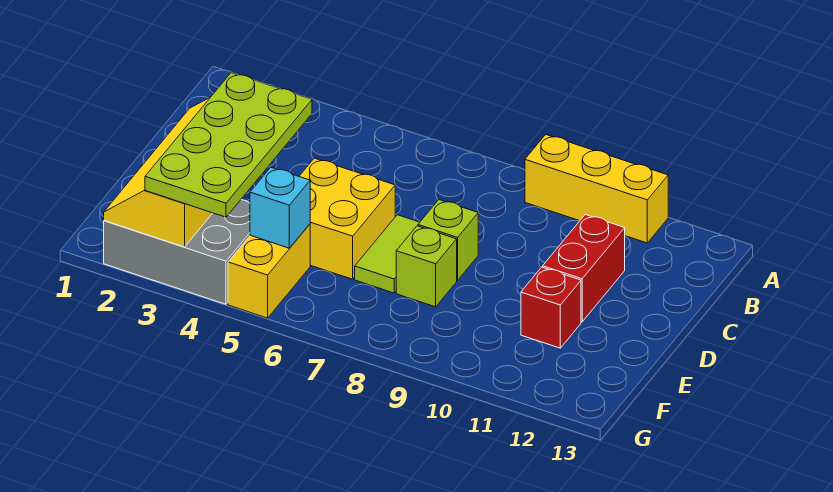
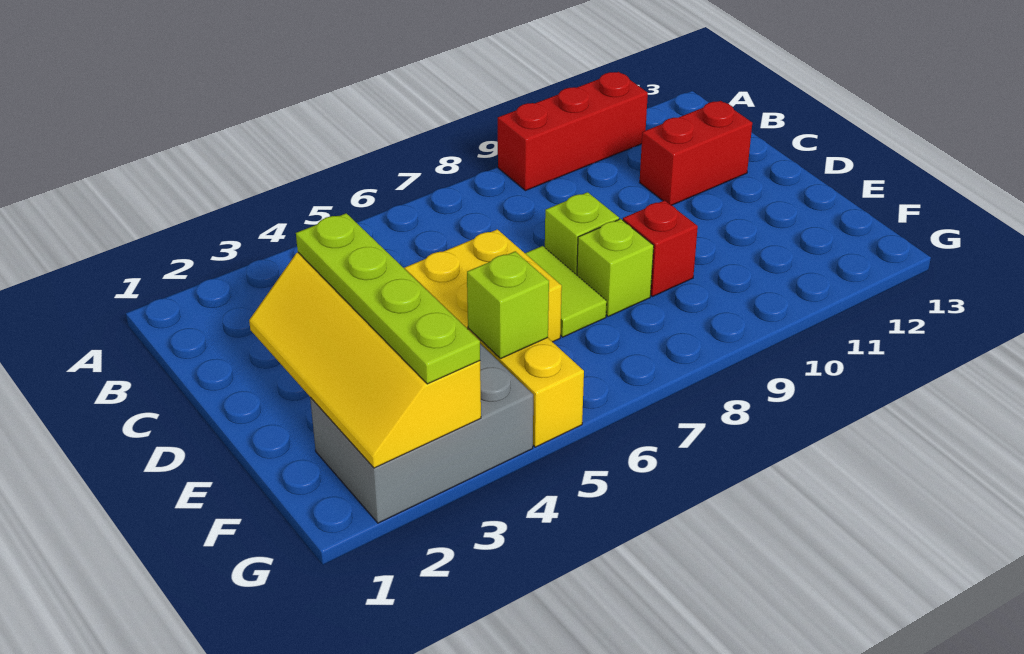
yellow brick A9:A11 level 1 -> red brick A9:A11 level 1
red brick C11:D11 level 1 -> red brick C11:C12 level 1
lime plate D3:G4 level 3 -> lime plate D3:G3 level 3
red brick E11 level 1 -> red brick E9 level 1
cyan brick F5 level 2 -> lime brick F5 level 2

